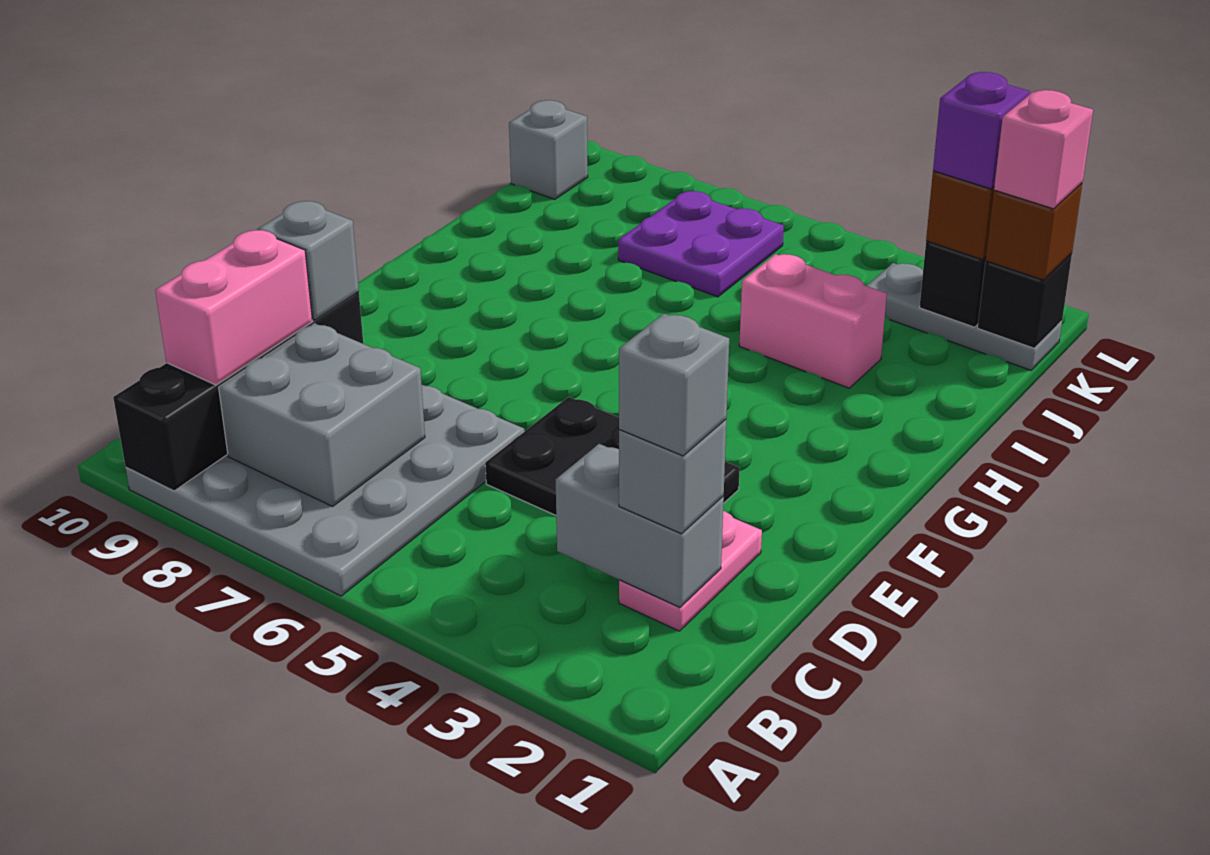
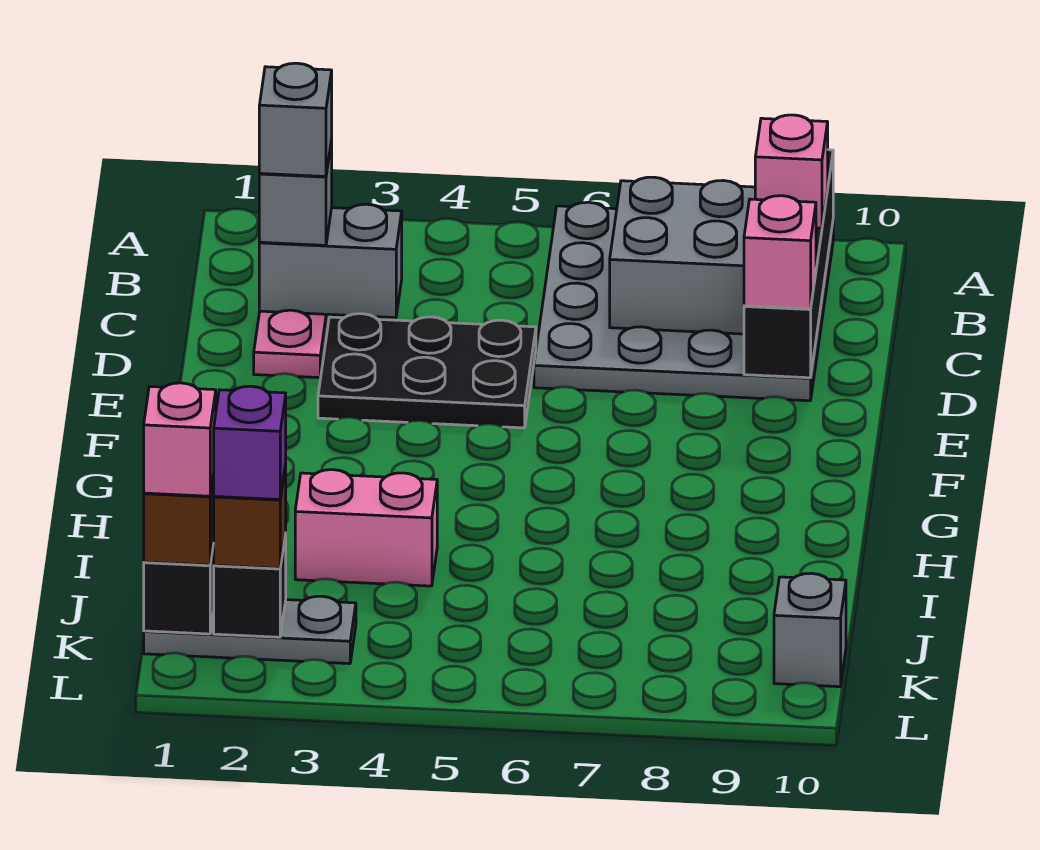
pink brick B9:C9 level 3 -> pink brick B9 level 3
grey brick D9 level 3 -> pink brick D9 level 3
purple plate J6:K7 level 1 -> none

